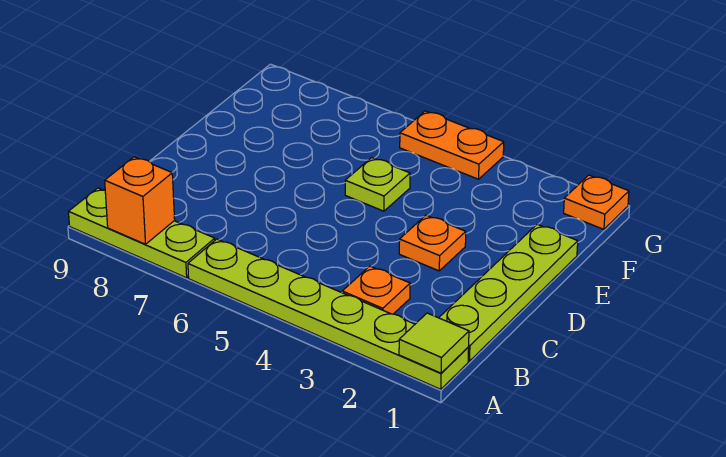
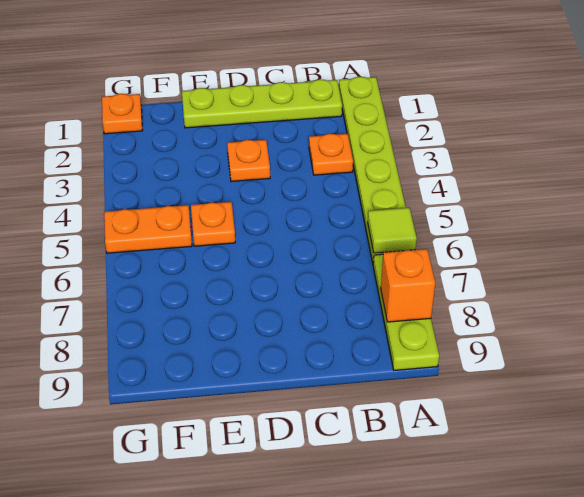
lime tile A1 level 2 -> lime tile A6 level 2
lime plate E5 level 1 -> orange plate E5 level 1
orange plate G4:G5 level 1 -> orange plate F5:G5 level 1

